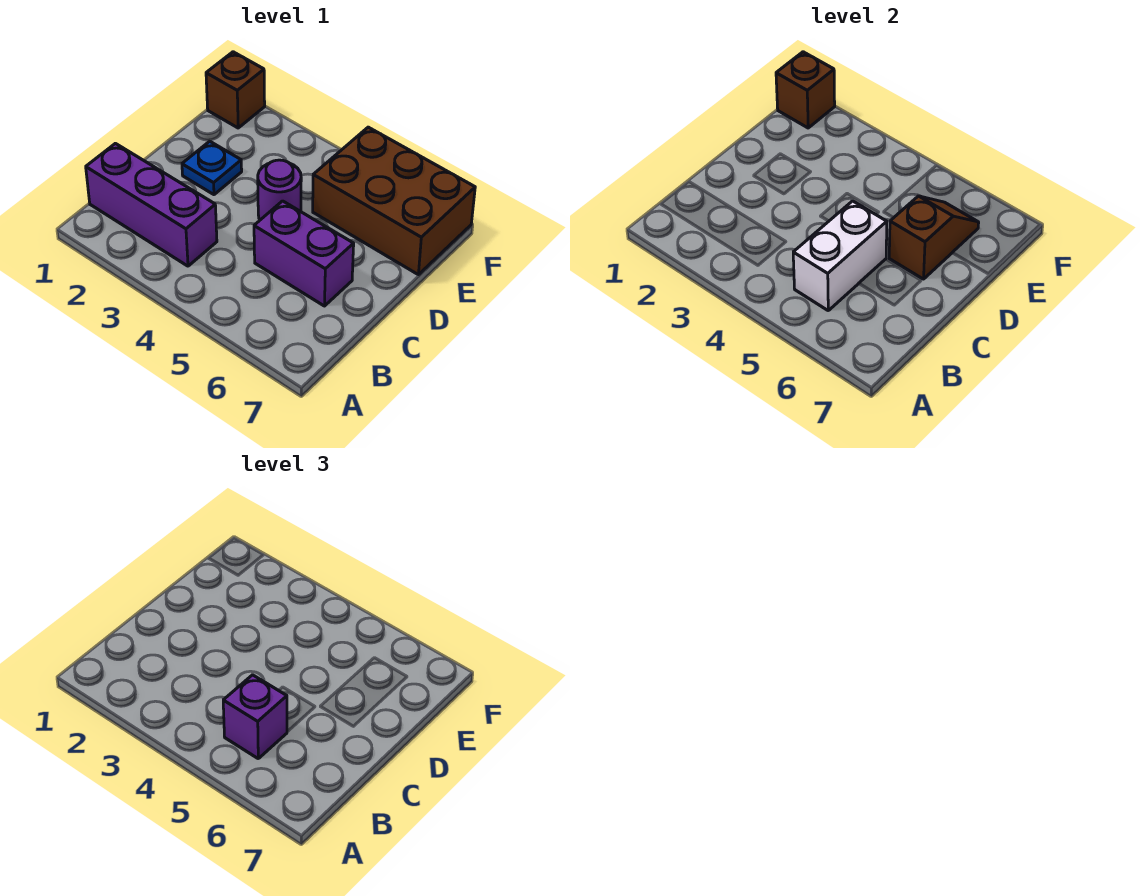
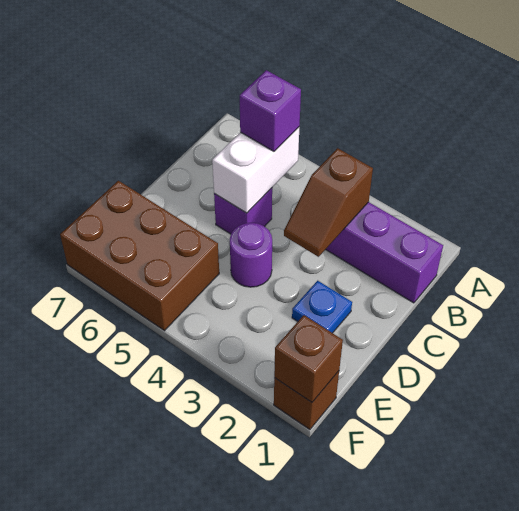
purple brick C5:C6 level 1 -> purple brick C5 level 1
brown slope D6:E6 level 2 top D -> brown slope B3:C3 level 2 top B

